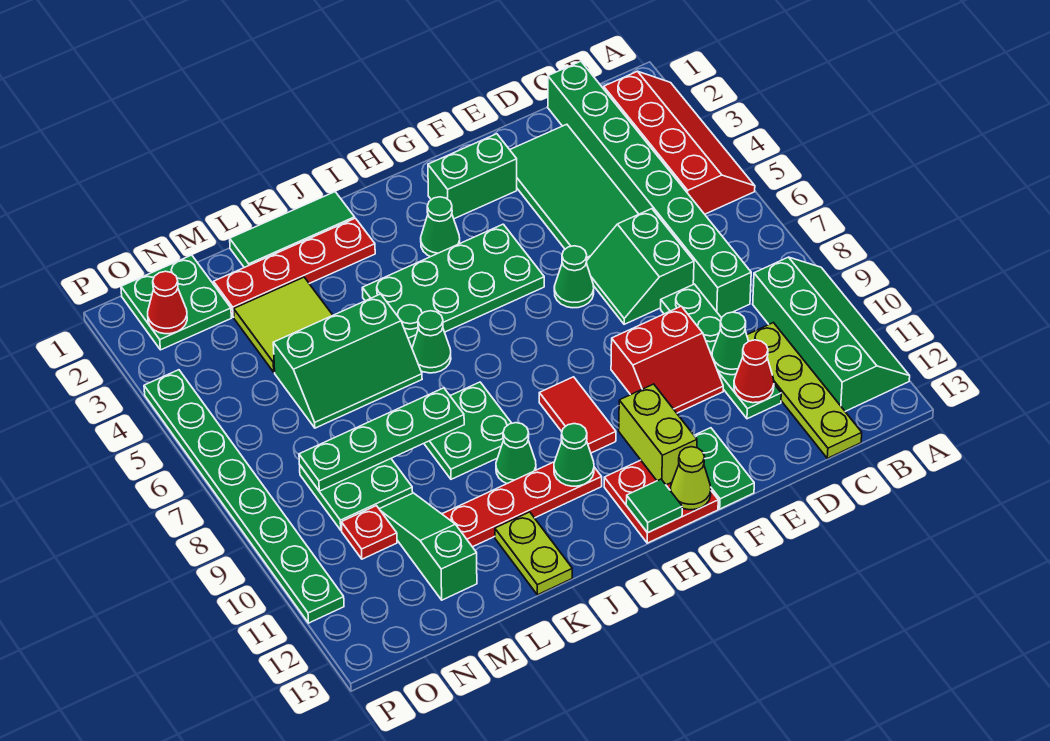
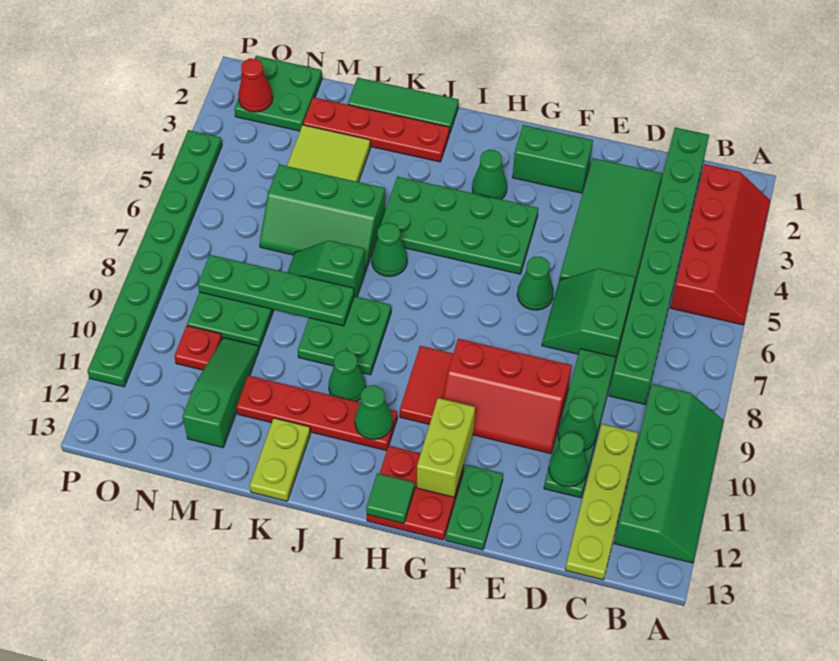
red cone D11 level 2 -> green cone D11 level 2
red slope E9:F10 level 1 top 9 -> red slope E9:G10 level 1 top 9
lime cone G13 level 2 -> none
none -> green slope K7:L7 level 1 top K

